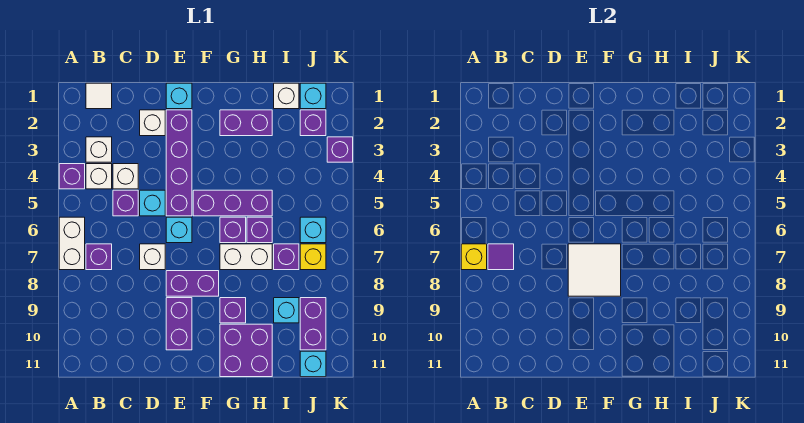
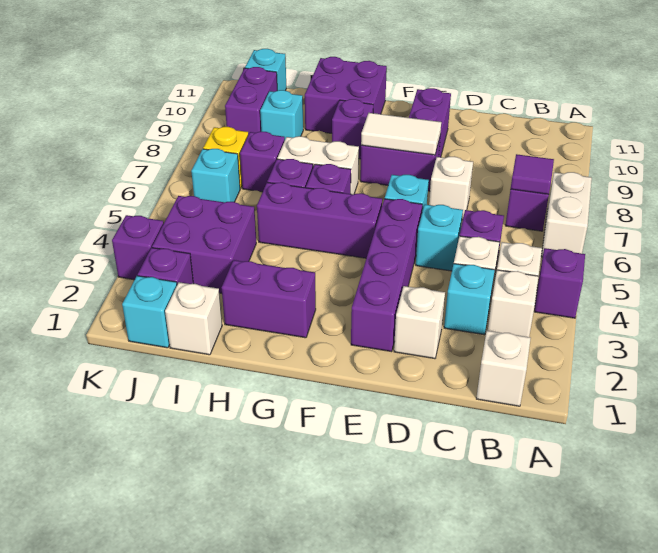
yellow brick A7 level 2 -> none
white tile B1 level 1 -> white brick B1 level 1
cyan brick E1 level 1 -> cyan brick C3 level 1
white tile E7:F8 level 2 -> white tile E8:F8 level 2
none -> purple brick I3:J4 level 1

